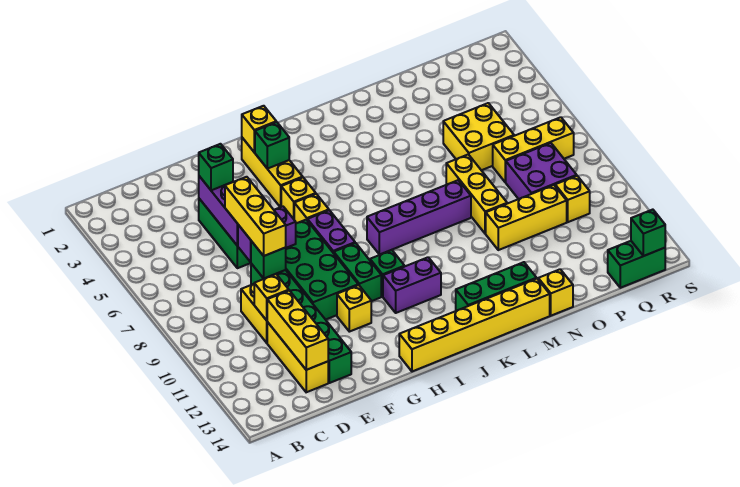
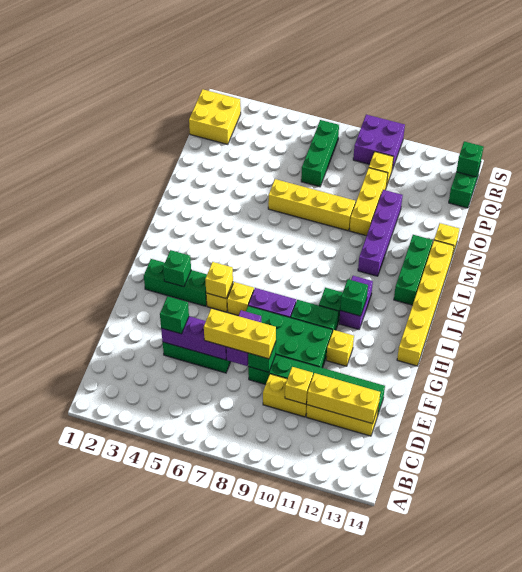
yellow brick H2:H4 level 1 -> green brick H2:H4 level 1
yellow brick H2 level 2 -> yellow brick H5 level 2
none -> green brick I11 level 2
purple brick J8:M8 level 1 -> purple brick L11:O11 level 1
yellow brick N7:N9 level 1 -> yellow brick N6:N9 level 1
yellow brick O5:P6 level 1 -> yellow brick Q1:R2 level 1
yellow brick P7:R7 level 1 -> green brick P7:R7 level 1
purple brick P8:Q9 level 1 -> purple brick R9:S10 level 1

